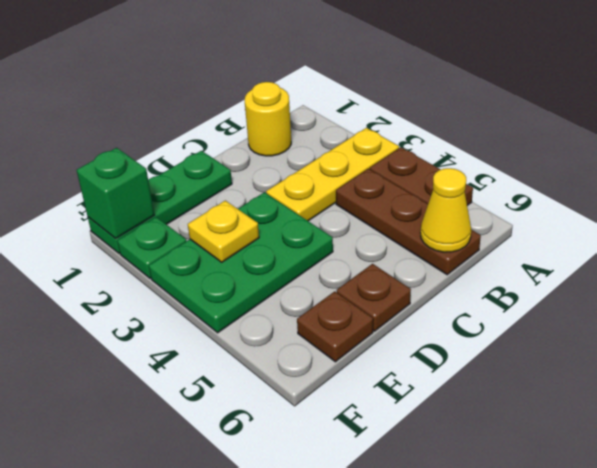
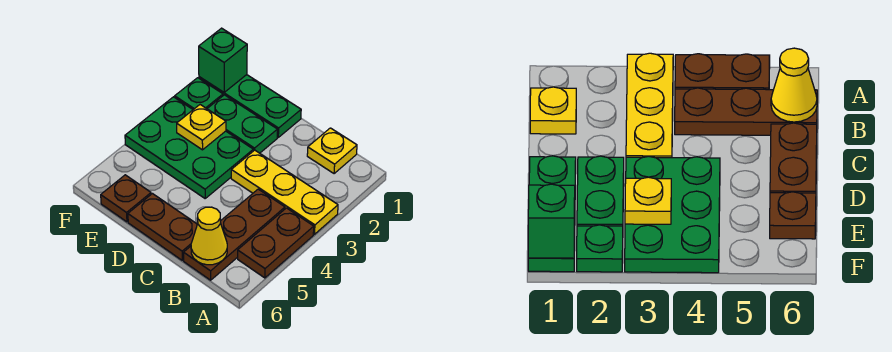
yellow round brick B1 level 1 -> yellow plate B1 level 1
none -> green plate D2:E2 level 1
brown plate D6 level 1 -> brown plate C6:D6 level 1

